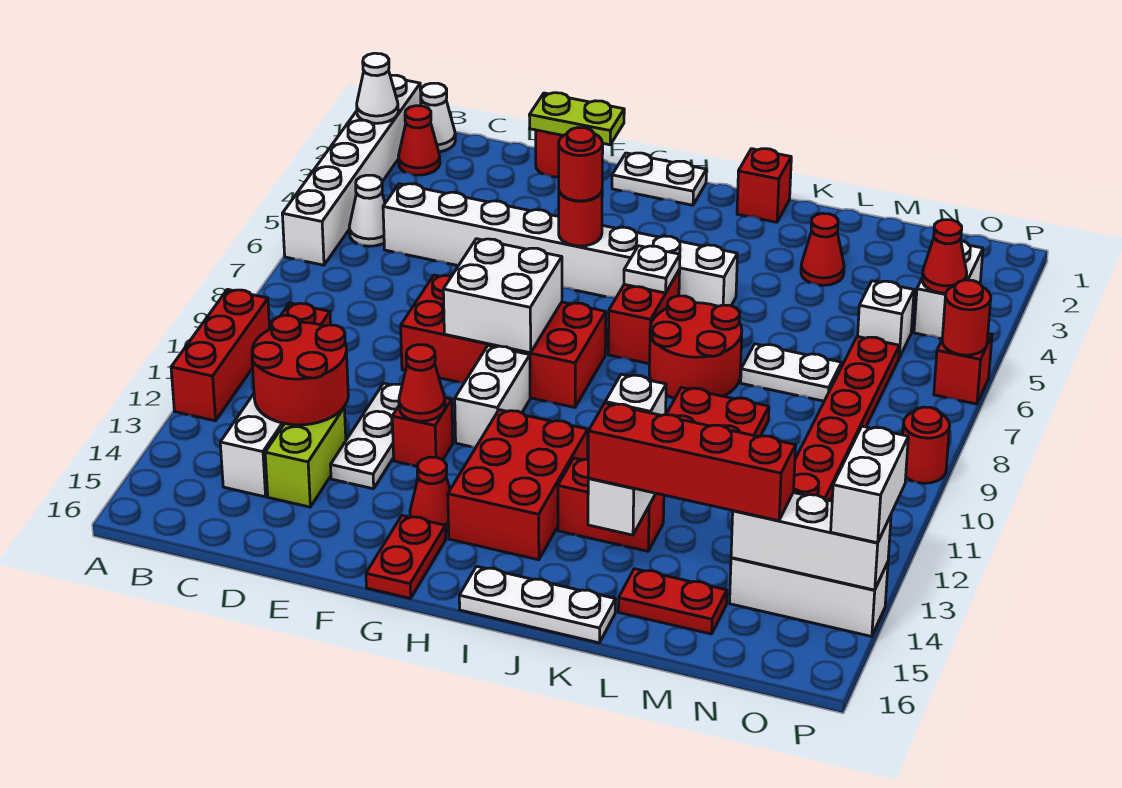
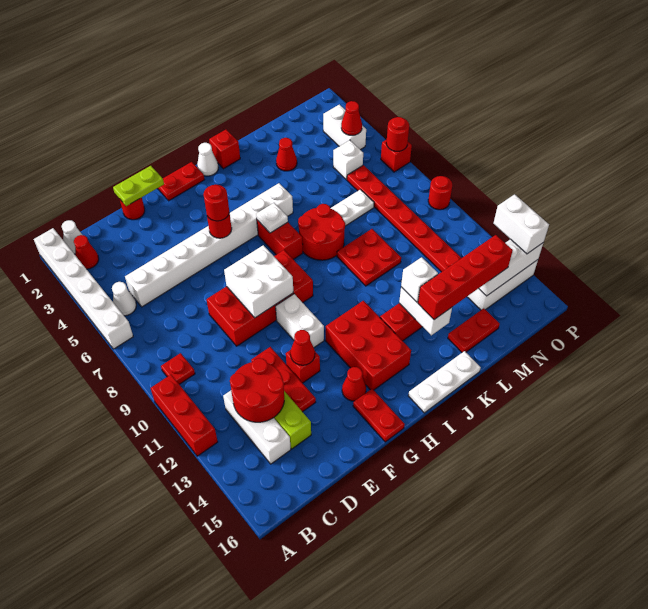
white cone A2 level 2 -> white cone I1 level 1
white plate E11:E13 level 1 -> red plate E11:E13 level 1
white plate G1:H1 level 1 -> red plate G1:H1 level 1

